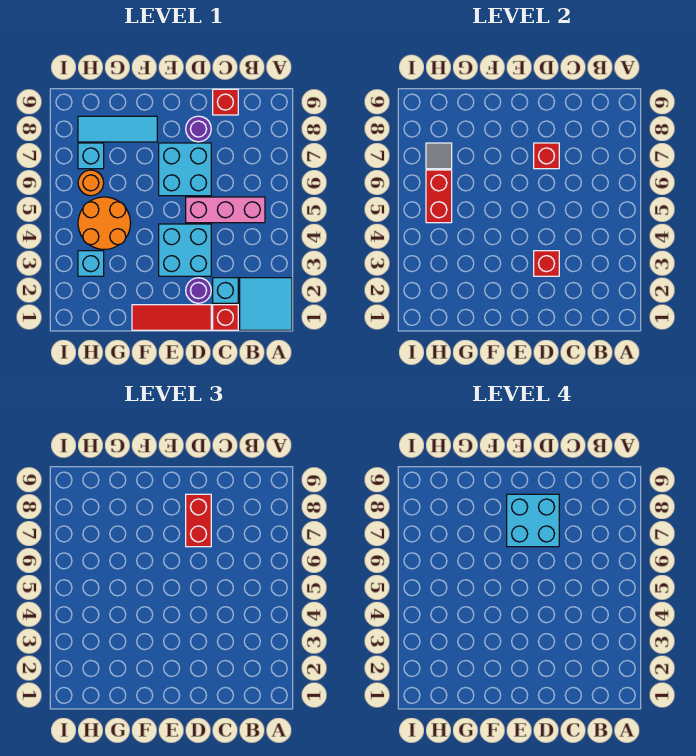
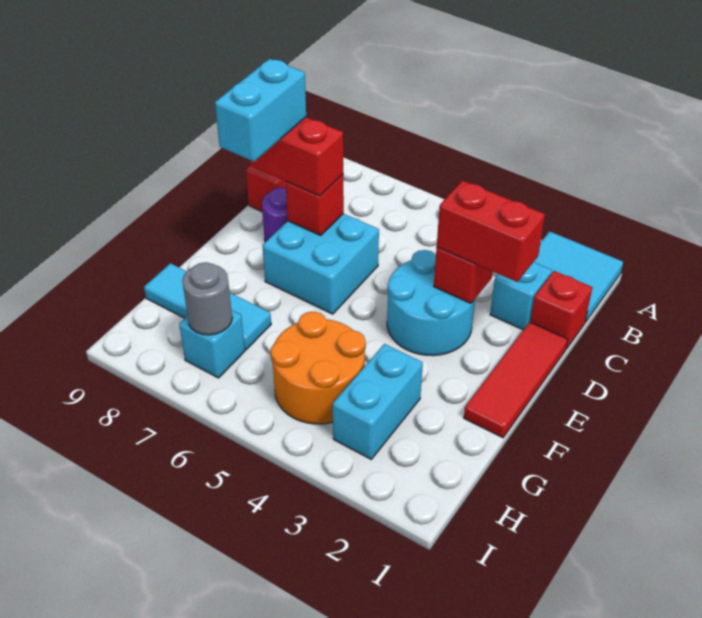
pink brick B5:D5 level 1 -> none
purple round brick D2 level 1 -> none
cyan brick D3:E4 level 1 -> cyan round brick D3:E4 level 1
cyan brick D7:E8 level 4 -> cyan brick D8:E8 level 4
cyan tile F8:H8 level 1 -> cyan tile G7:G9 level 1
cyan brick H3 level 1 -> cyan brick G3:H3 level 1
red brick H5:H6 level 2 -> red brick D2:D3 level 3
orange round brick H6 level 1 -> none
grey tile H7 level 2 -> grey round brick H7 level 2

